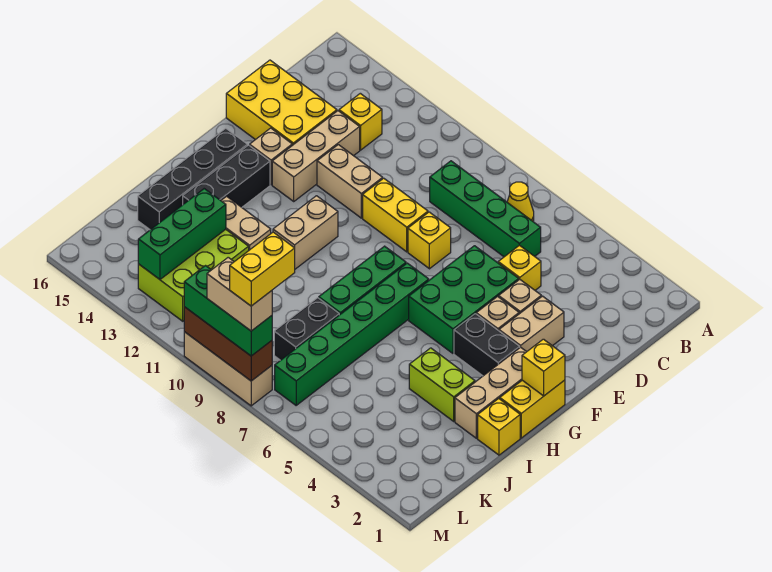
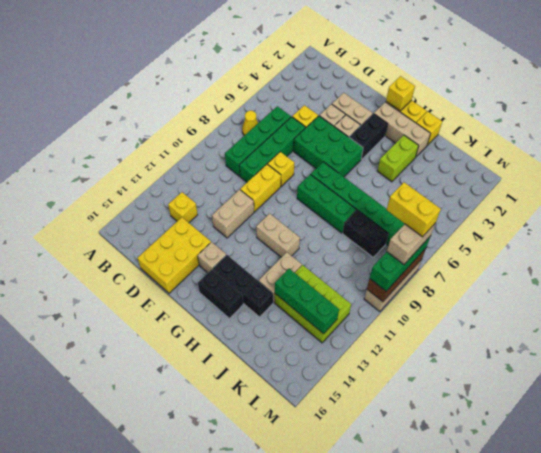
none -> green brick D6:D9 level 1
tan brick D13:F13 level 1 -> none
black brick G15:J15 level 1 -> black brick G15:H15 level 1

